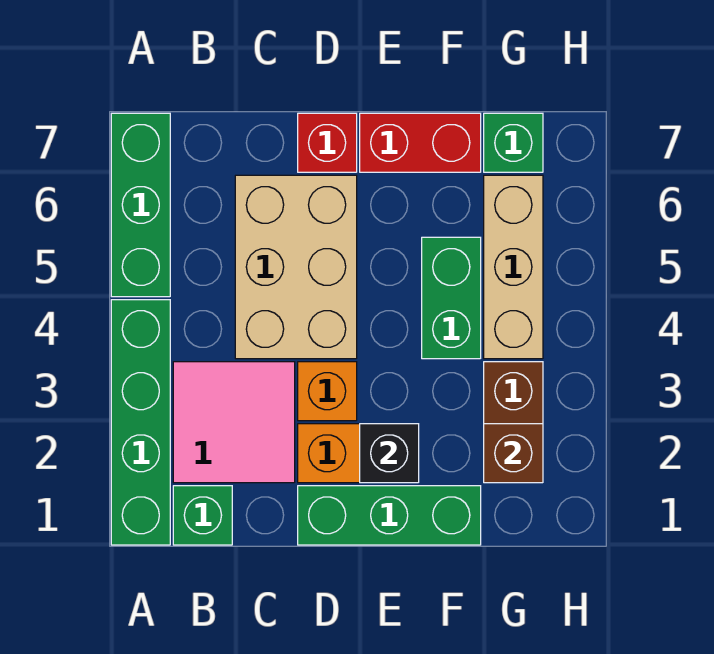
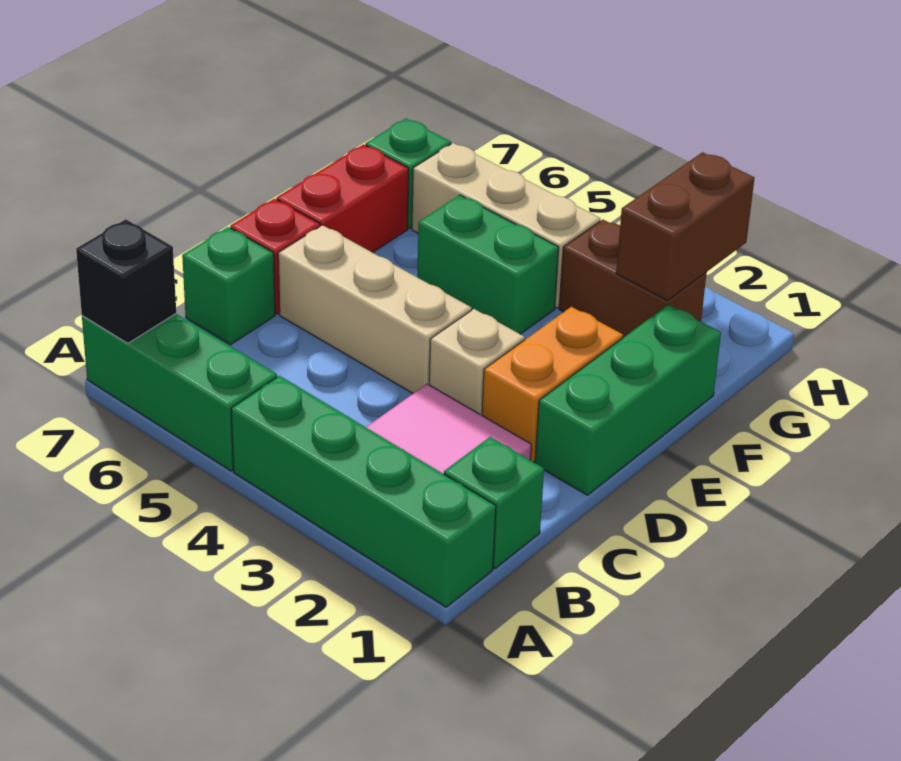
tan brick C4:D6 level 1 -> tan brick D4:D6 level 1
none -> green brick C7 level 1
orange brick D3 level 1 -> tan brick D3 level 1
black brick E2 level 2 -> black brick A7 level 2
brown brick G2 level 2 -> brown brick G2:H2 level 2

